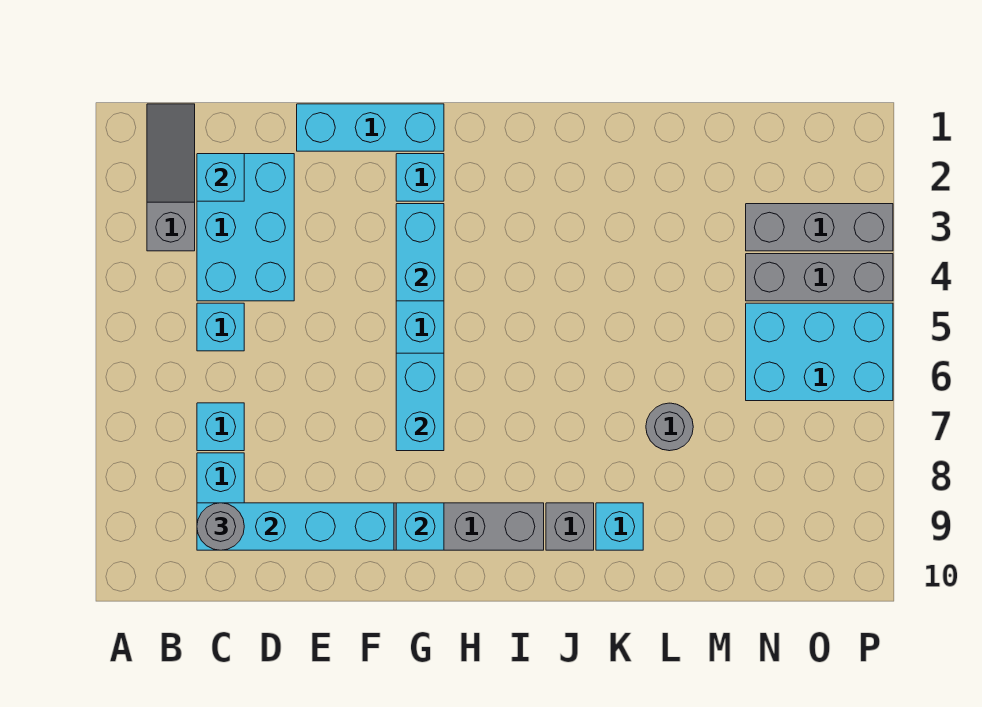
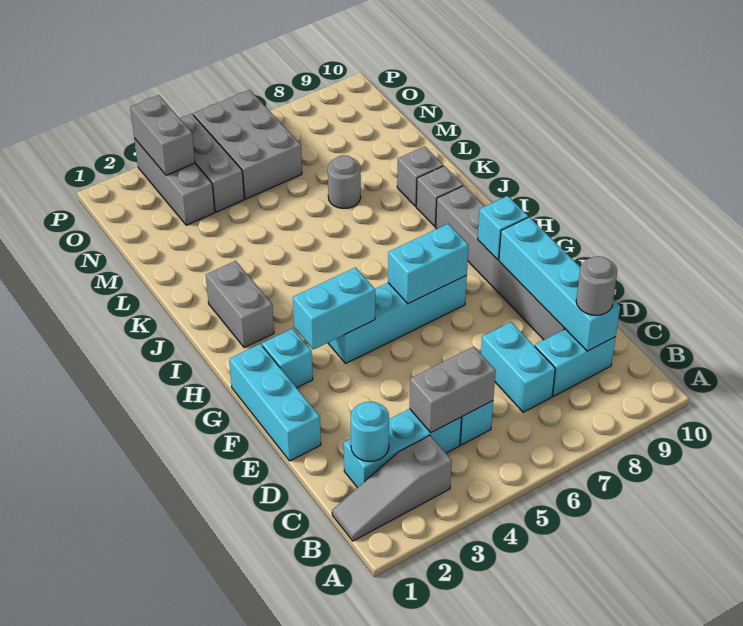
cyan brick C2:D4 level 1 -> cyan brick C2:C4 level 1
cyan brick C2 level 2 -> cyan round brick C2 level 2
none -> grey brick C4:C5 level 2
cyan brick C7 level 1 -> cyan brick C7:D7 level 1
none -> grey brick I2:J2 level 1
cyan brick K9 level 1 -> grey brick K9 level 1
cyan brick N5:P6 level 1 -> grey brick N5:P6 level 1
none -> grey brick O3:P3 level 2

